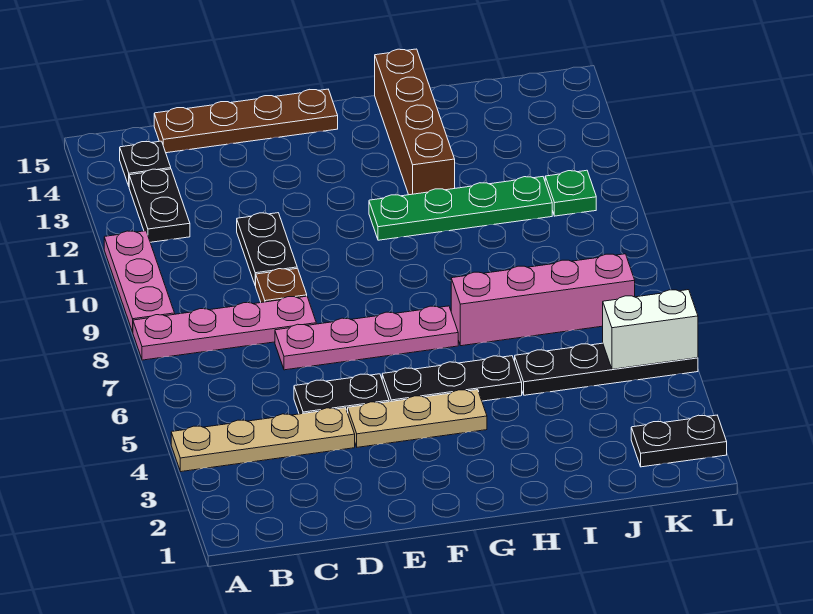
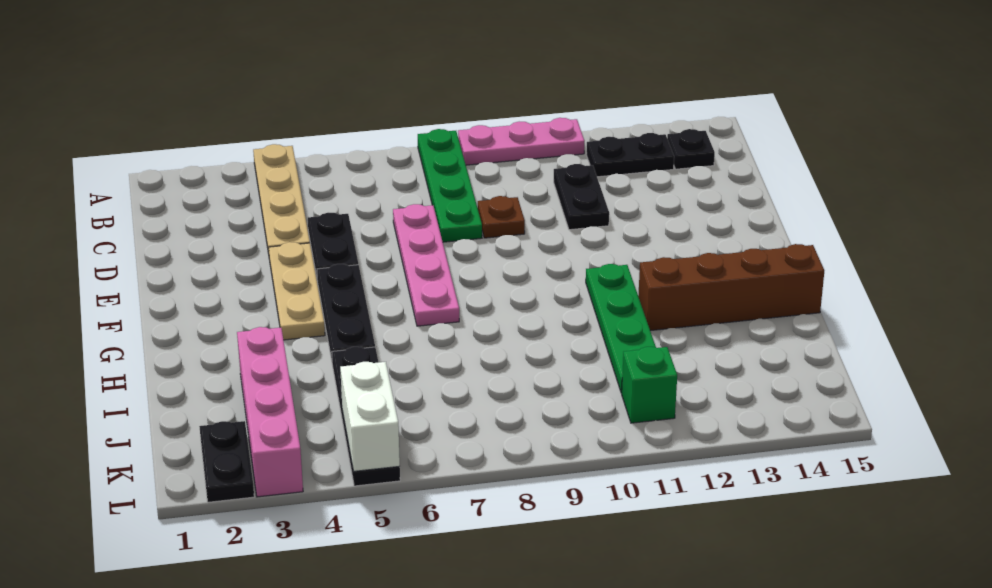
pink plate A8:D8 level 1 -> green plate A8:D8 level 1
brown plate C15:F15 level 1 -> none
black plate D10:D11 level 1 -> black plate C11:D11 level 1
pink brick H7:K7 level 1 -> pink brick I3:L3 level 1
green plate K11 level 1 -> green brick K11 level 1

